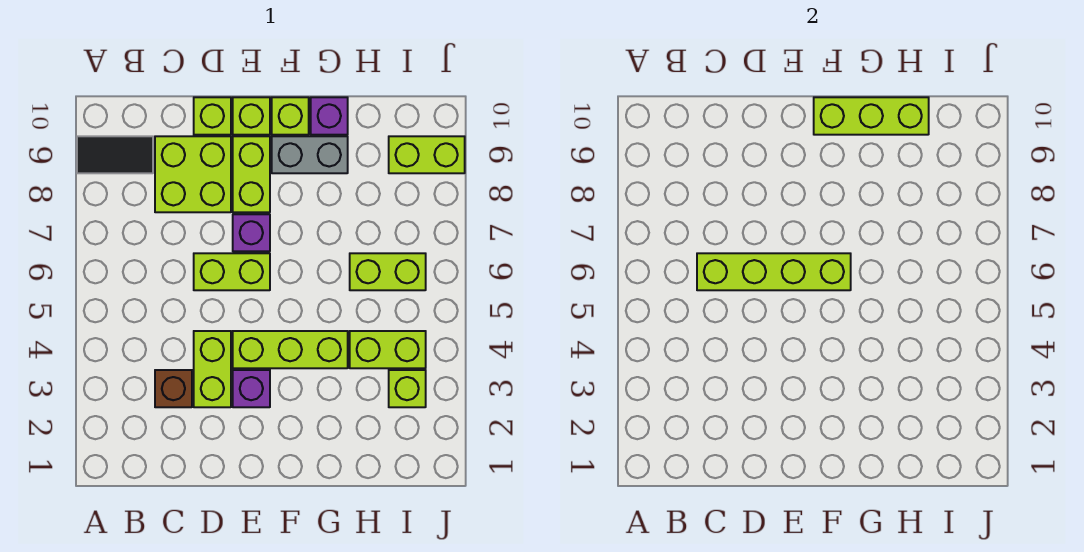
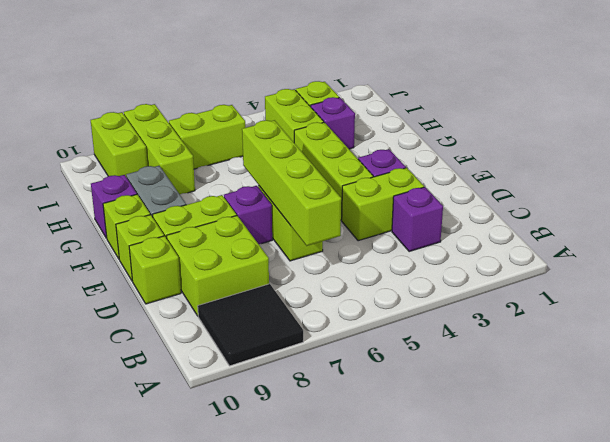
black tile A9:B9 level 1 -> black tile A8:B9 level 1
brown brick C3 level 1 -> purple brick C3 level 1
lime brick F10:H10 level 2 -> lime brick H8:J8 level 1
none -> purple brick H3 level 1
lime brick H6:I6 level 1 -> lime brick I6:I7 level 1

